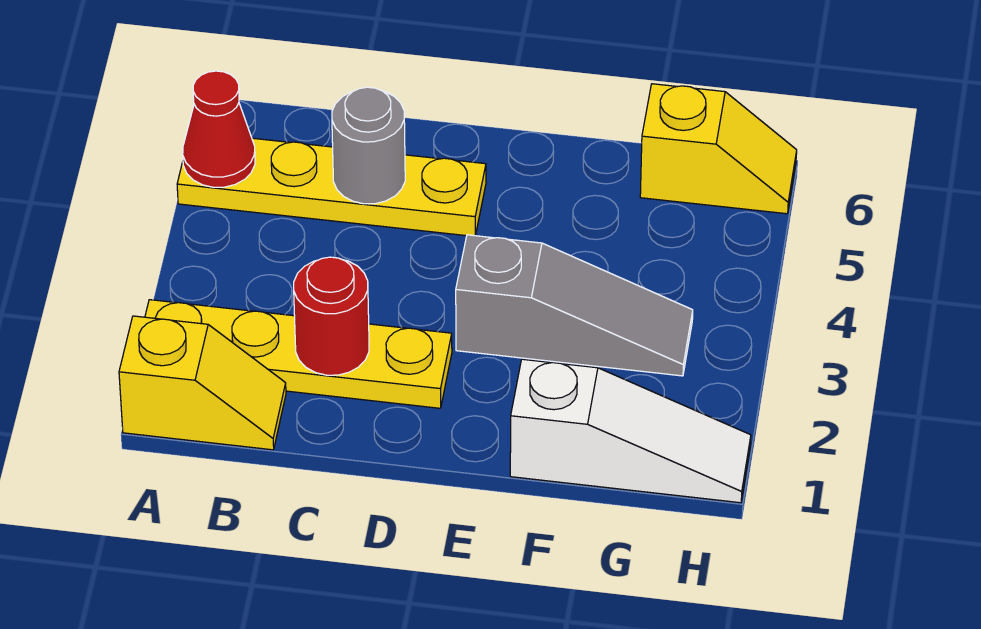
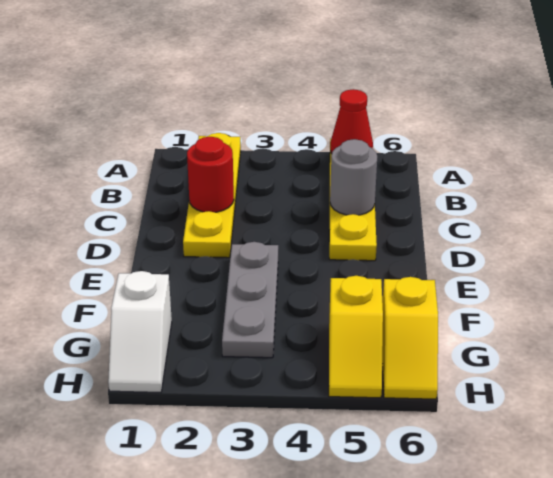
yellow slope A1:B1 level 1 top A -> yellow slope G5:H5 level 1 top G
grey slope E3:G3 level 1 top E -> grey plate E3:G3 level 1
white slope F1:H1 level 1 top F -> white slope G1:H1 level 1 top G

